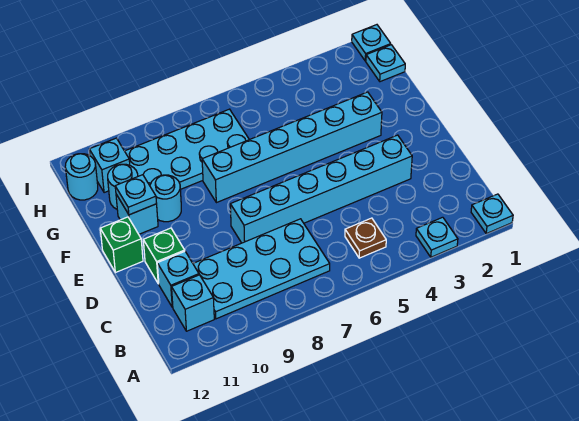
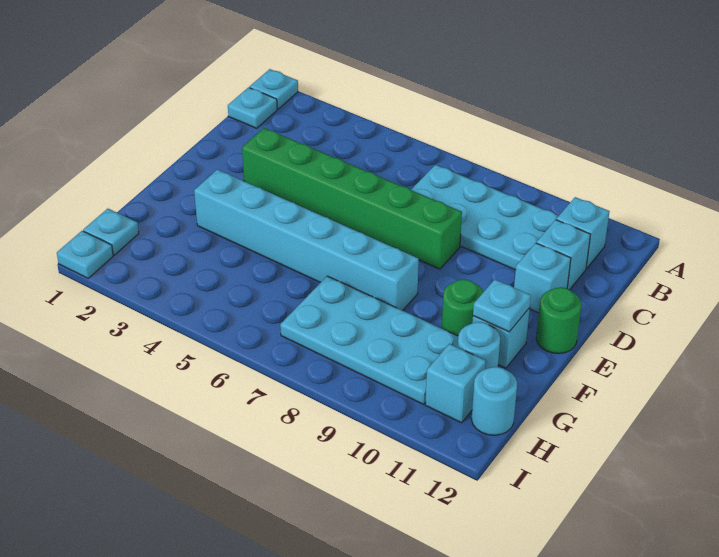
cyan plate A3 level 1 -> cyan plate B1 level 1
brown plate B5 level 1 -> none
cyan brick D3:D8 level 1 -> green brick D3:D8 level 1
green brick D11 level 1 -> cyan brick D11 level 1
green brick E12 level 1 -> green round brick E12 level 1
cyan round brick F10 level 1 -> green round brick F10 level 1

